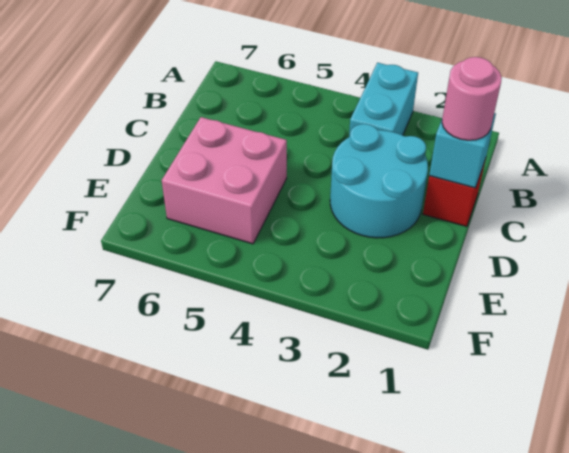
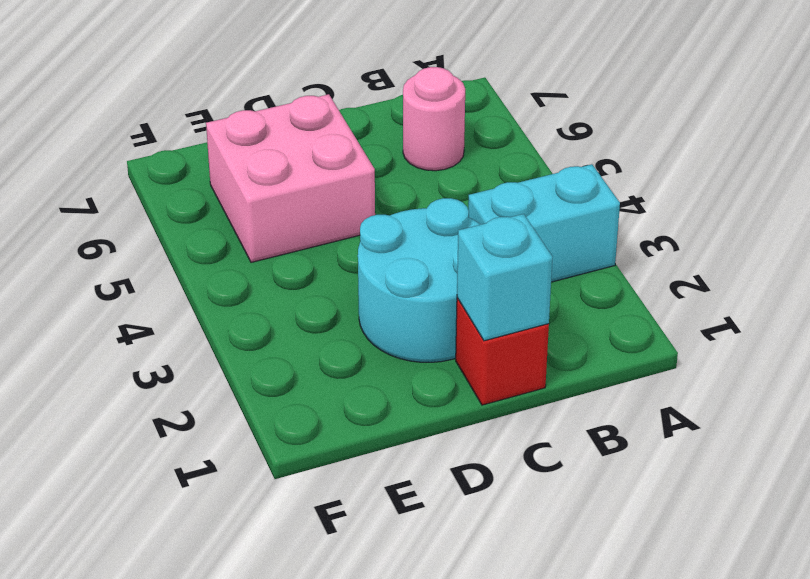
pink round brick C1 level 3 -> pink round brick B6 level 1

